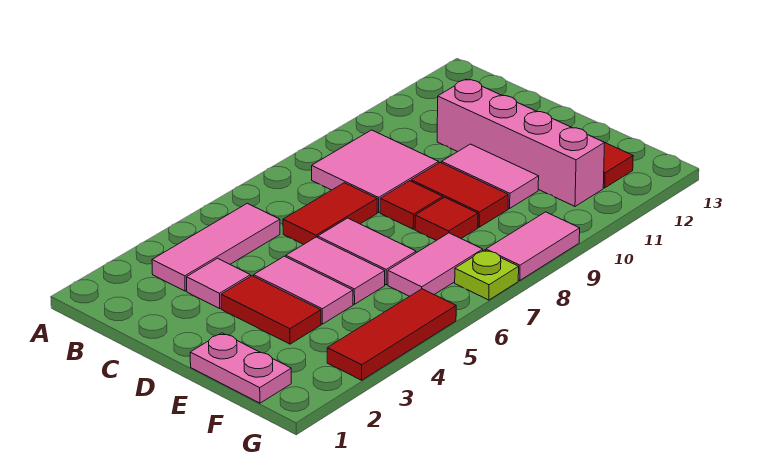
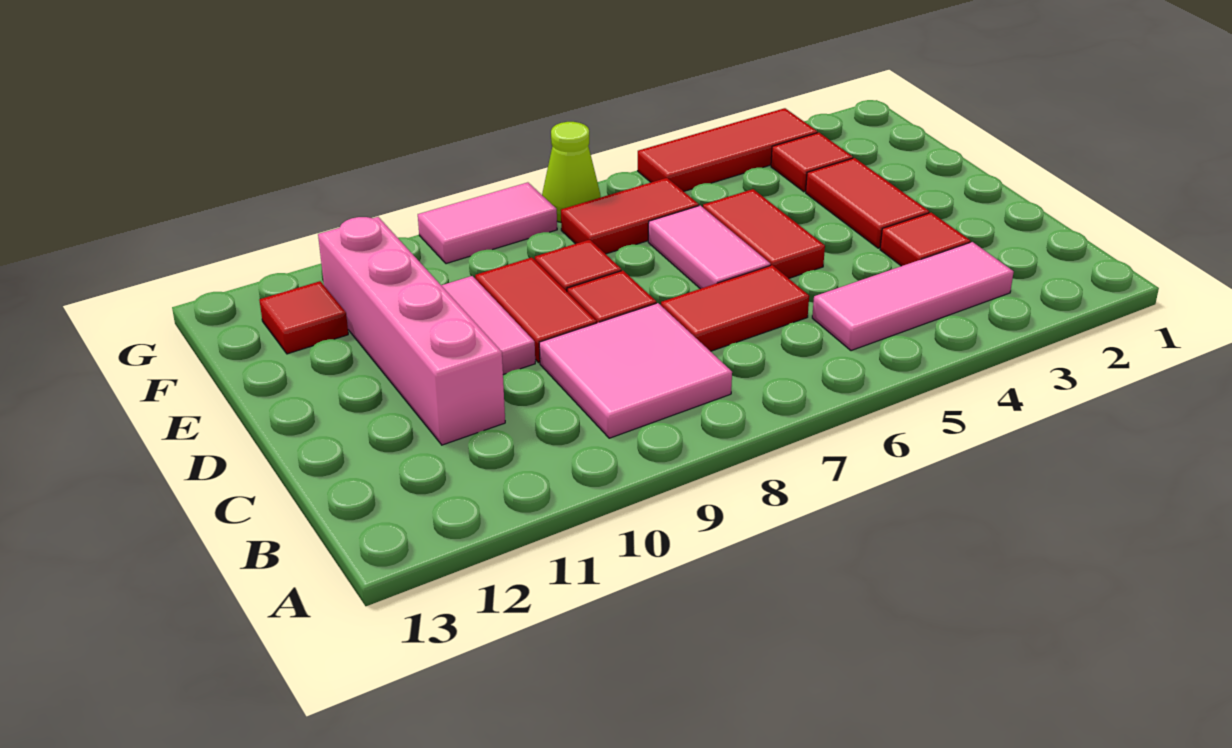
pink tile C3 level 1 -> red tile C3 level 1
pink tile D4:E4 level 1 -> none
pink tile D5:E5 level 1 -> red tile D5:E5 level 1
pink plate E1:F1 level 1 -> none
none -> red tile F3 level 1
pink tile F6:F7 level 1 -> red tile F6:F7 level 1
lime plate G7 level 1 -> lime cone G7 level 1

